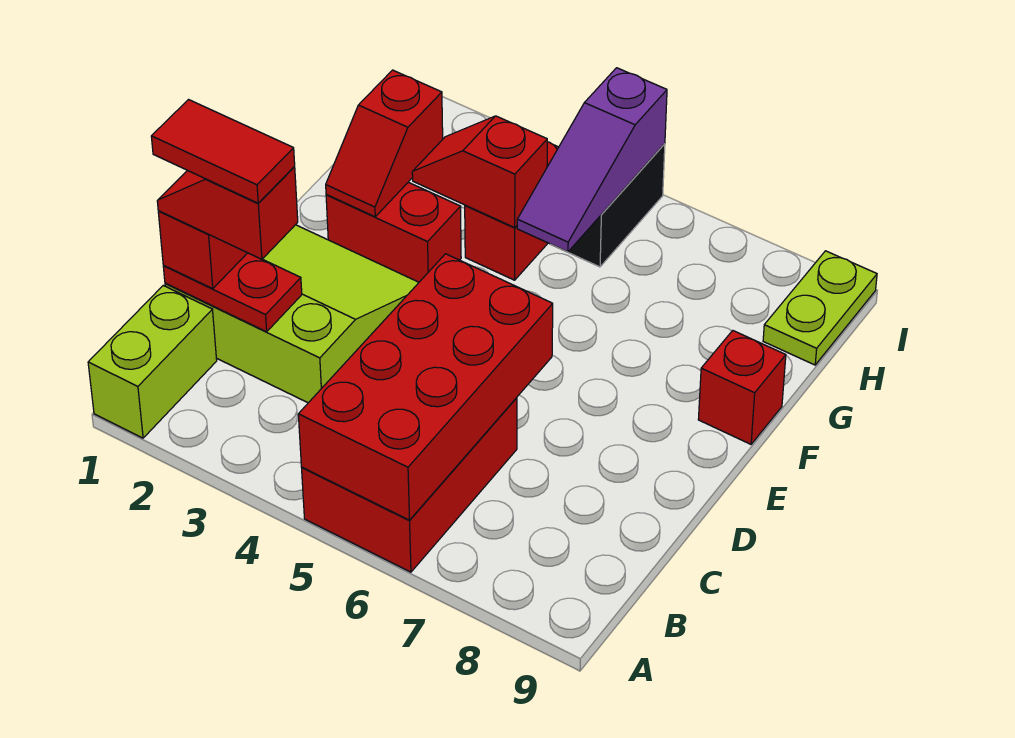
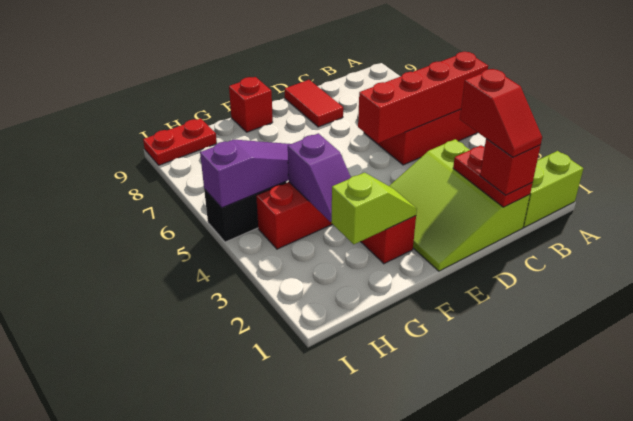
red brick A5:D6 level 2 -> red brick A5:D5 level 2
red tile C1:C2 level 5 -> red tile D8:D9 level 1
red slope F2:G2 level 2 top G -> lime slope F2:G2 level 2 top G
red slope G3:G4 level 2 top 4 -> purple slope G3:G4 level 2 top 4
lime plate H9:I9 level 1 -> red plate H9:I9 level 1

